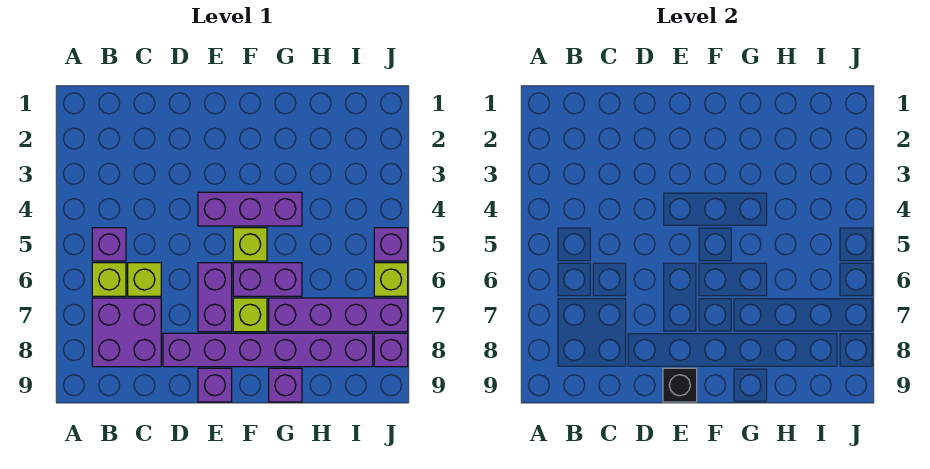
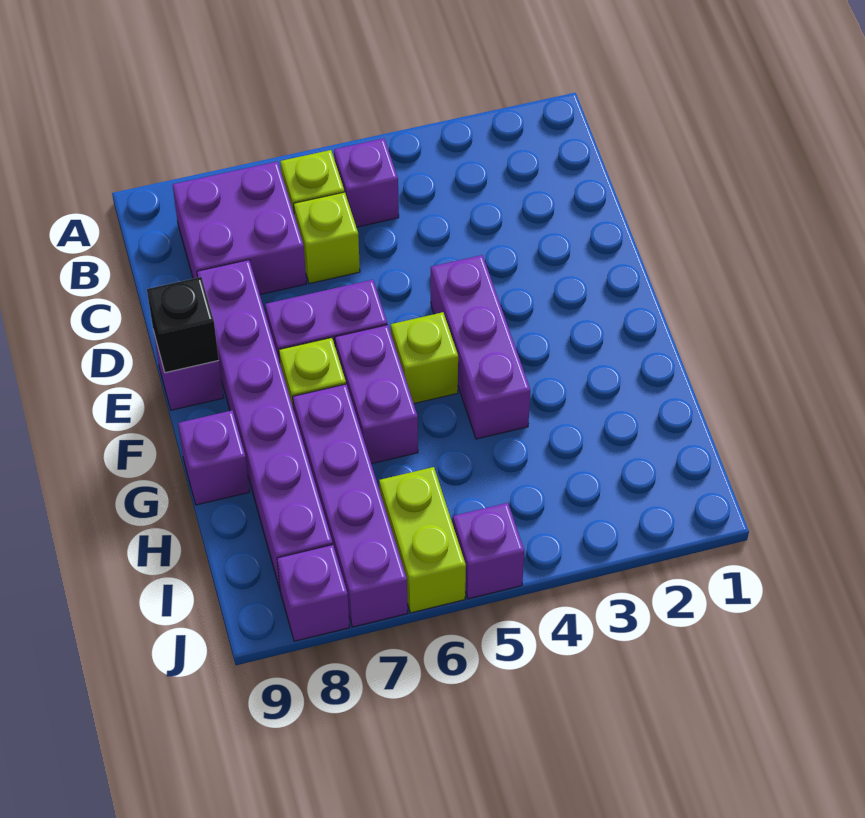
lime brick J6 level 1 -> lime brick I6:J6 level 1

